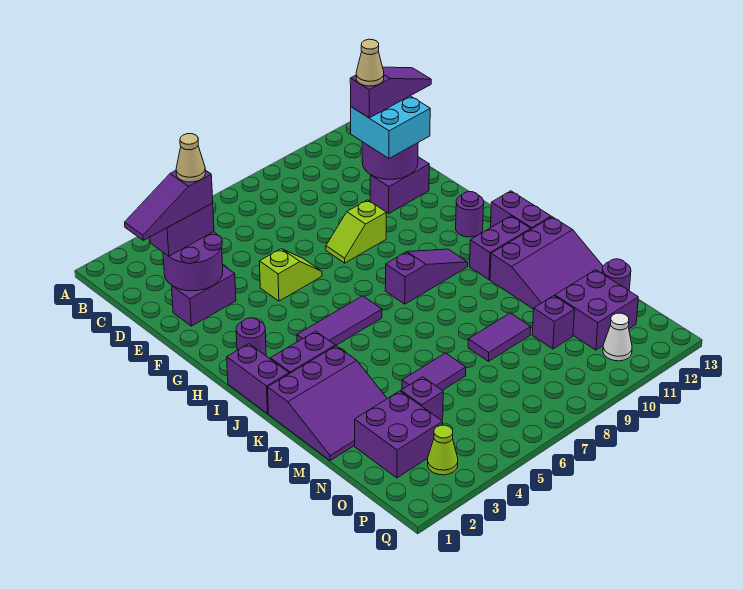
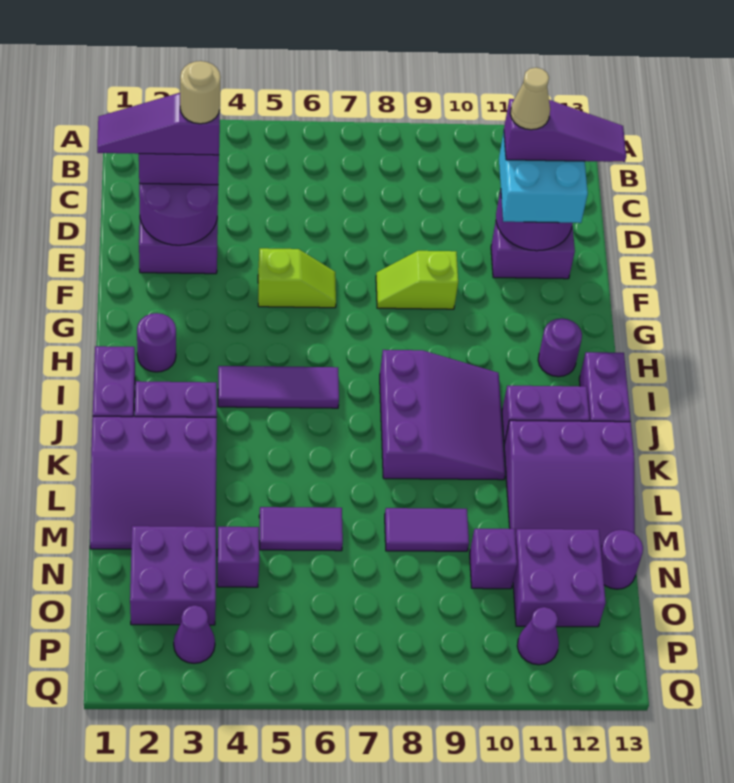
tan cone D3 level 5 -> tan round brick D3 level 5
purple slope I8:I10 level 1 top 8 -> purple slope I8:K10 level 1 top 8
lime cone P3 level 1 -> purple cone P3 level 1
white cone P11 level 1 -> purple cone P11 level 1

